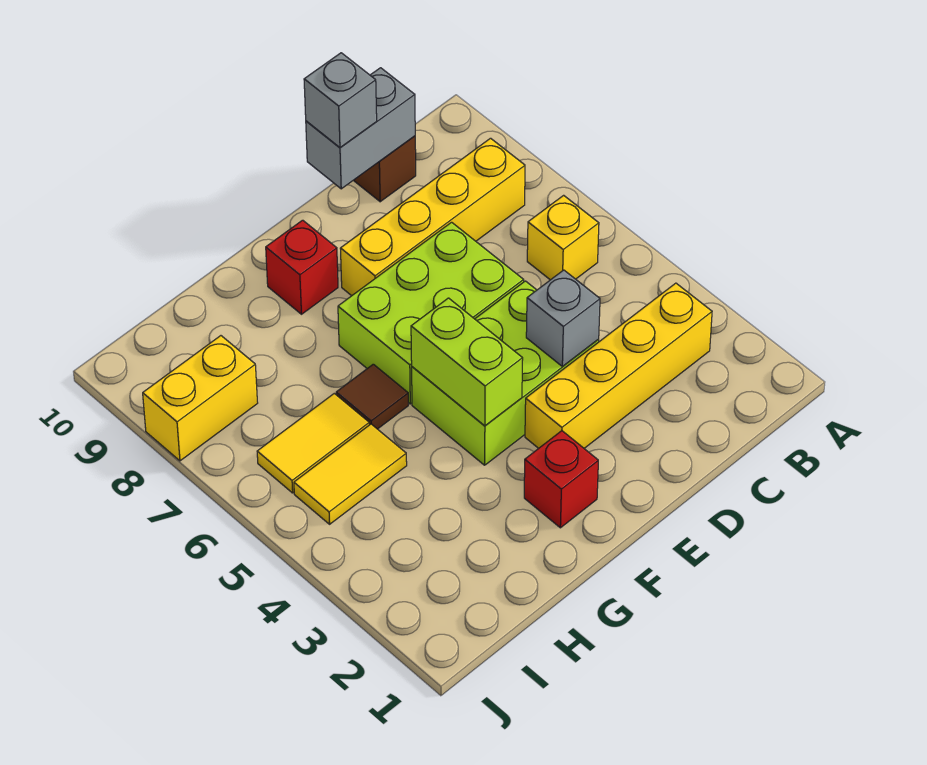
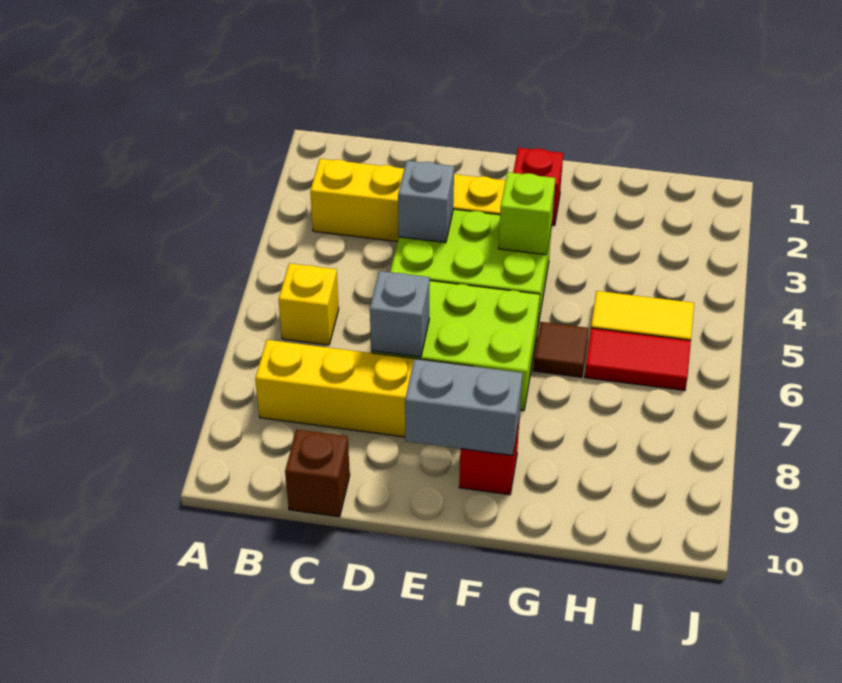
grey brick C10:D10 level 2 -> grey brick E9:F9 level 2
grey brick D10 level 3 -> grey brick D7 level 2
lime brick F4:F5 level 2 -> lime brick F4 level 2
yellow tile H6:I6 level 1 -> red tile H6:I6 level 1
yellow brick I8:J8 level 1 -> none

